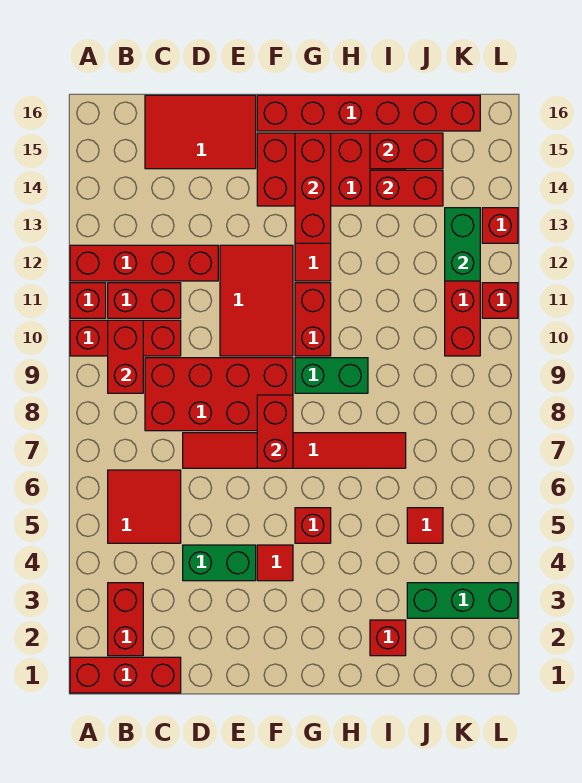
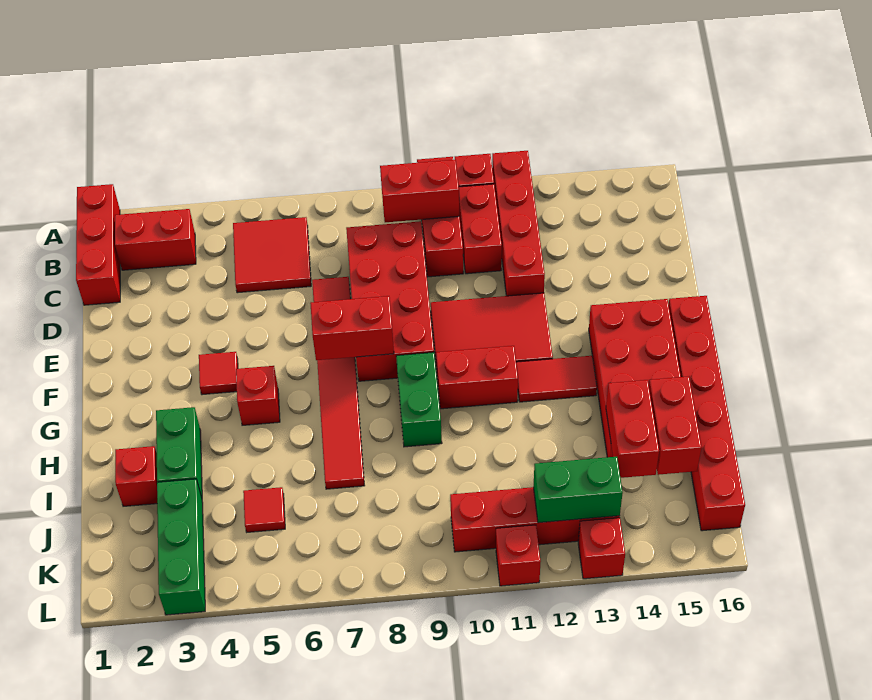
red tile C15:E16 level 1 -> none
green brick D4:E4 level 1 -> green brick H3:I3 level 1
red brick G13:G15 level 2 -> none

